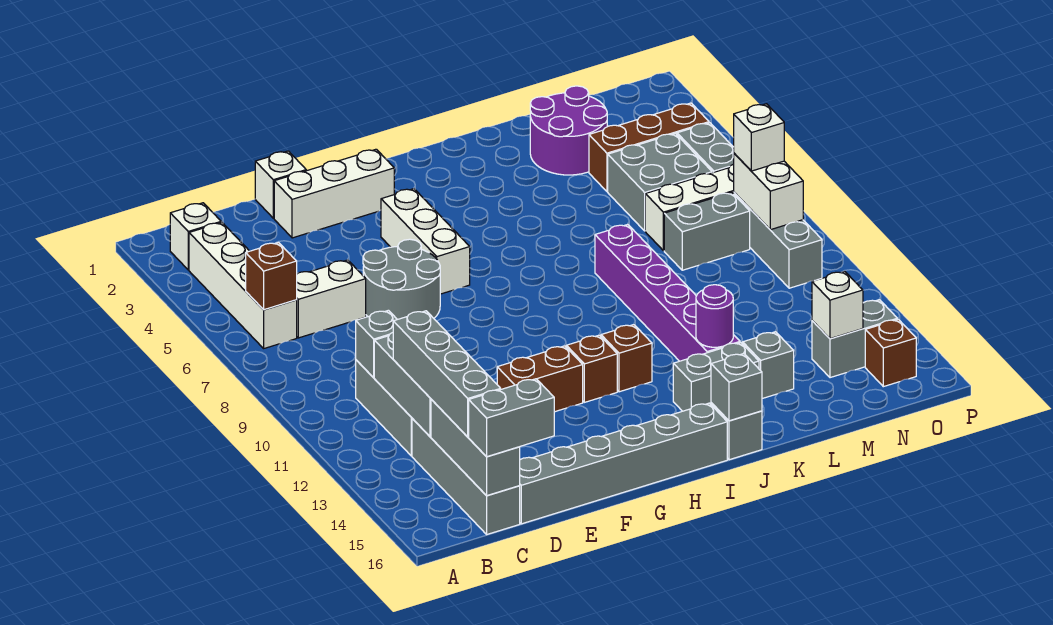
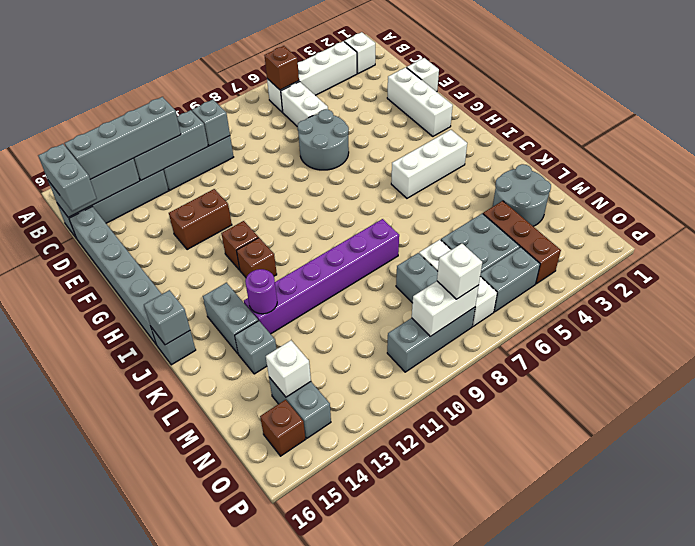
brown brick F12:G12 level 1 -> brown brick F12:F13 level 1
white brick G4:G6 level 1 -> white brick I3:I5 level 1
purple round brick L2:M3 level 1 -> grey round brick L2:M3 level 1

